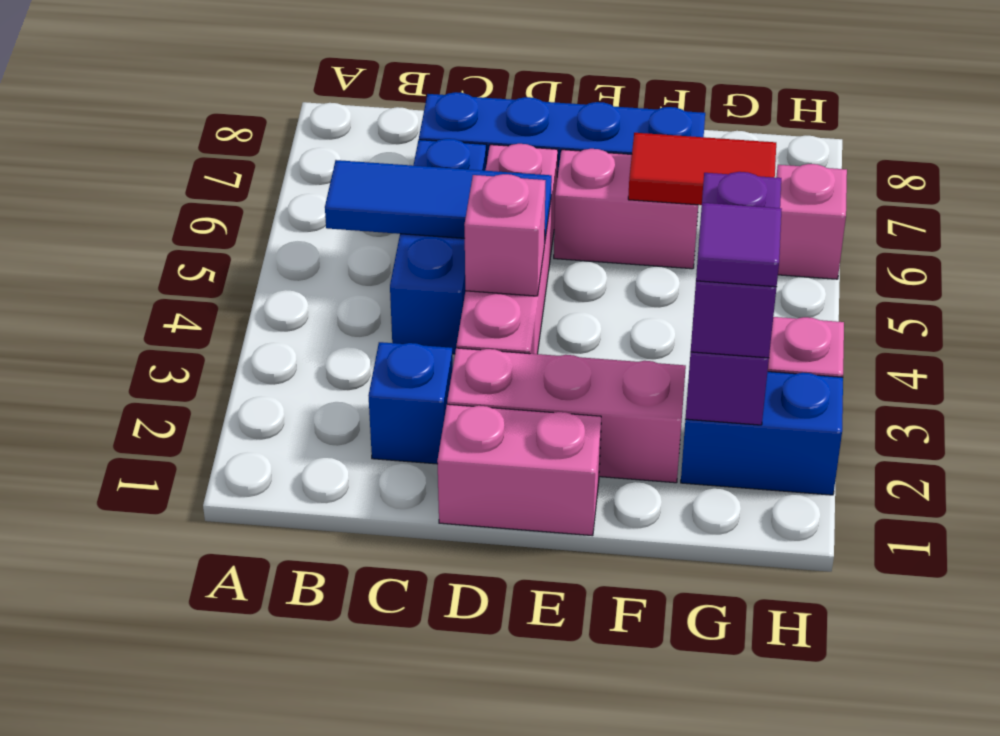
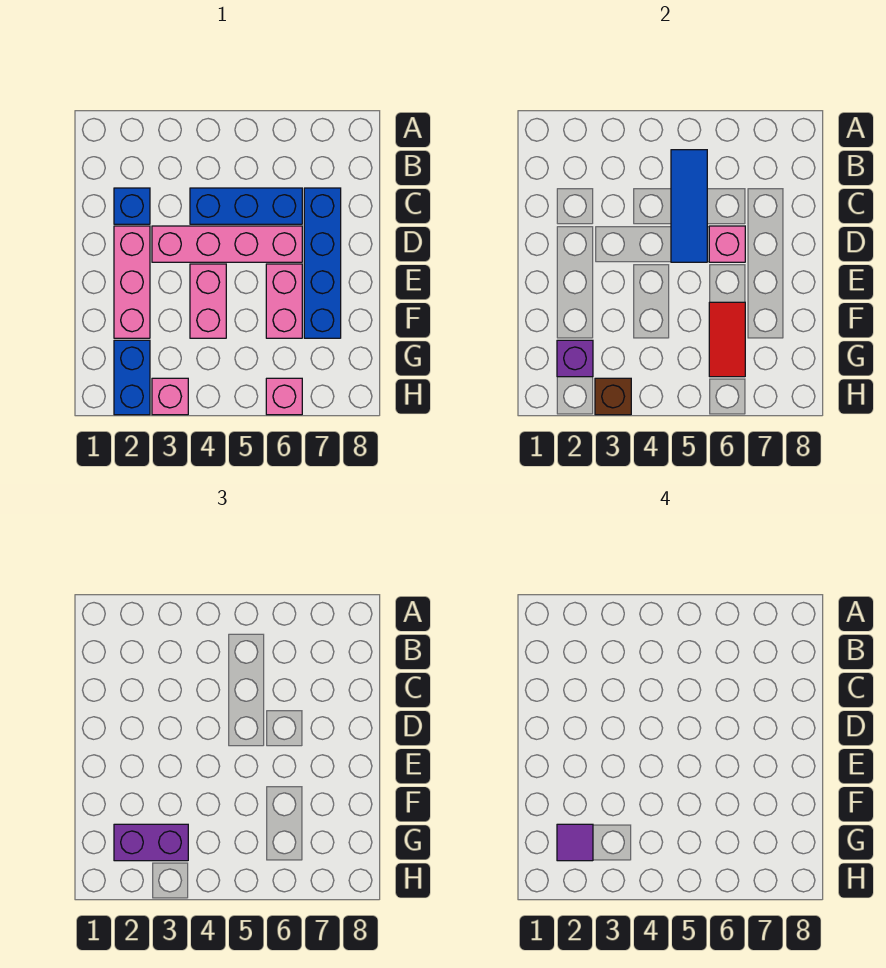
pink brick D1:E1 level 1 -> pink brick E4:F4 level 1
pink brick D4 level 2 -> pink brick D6 level 2
none -> brown brick H3 level 2

